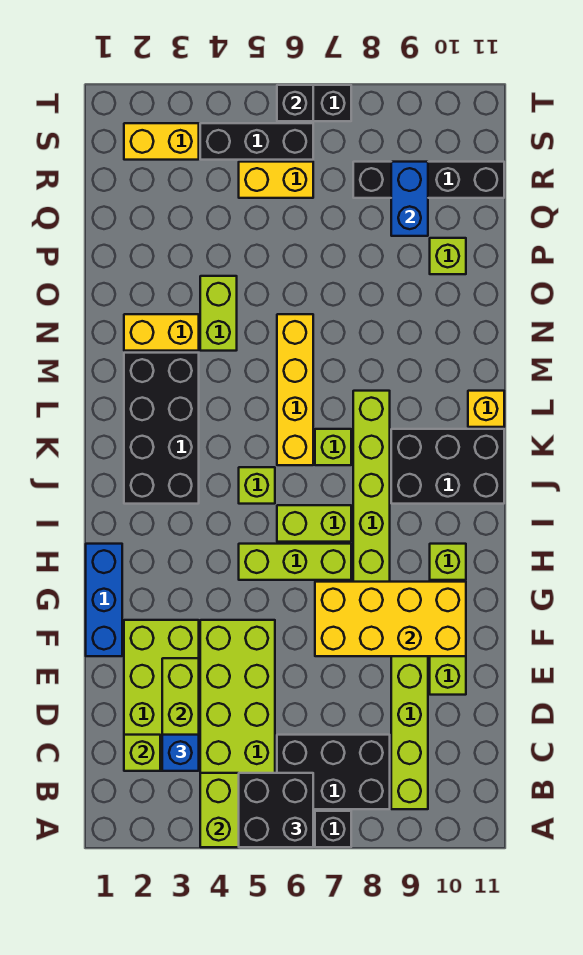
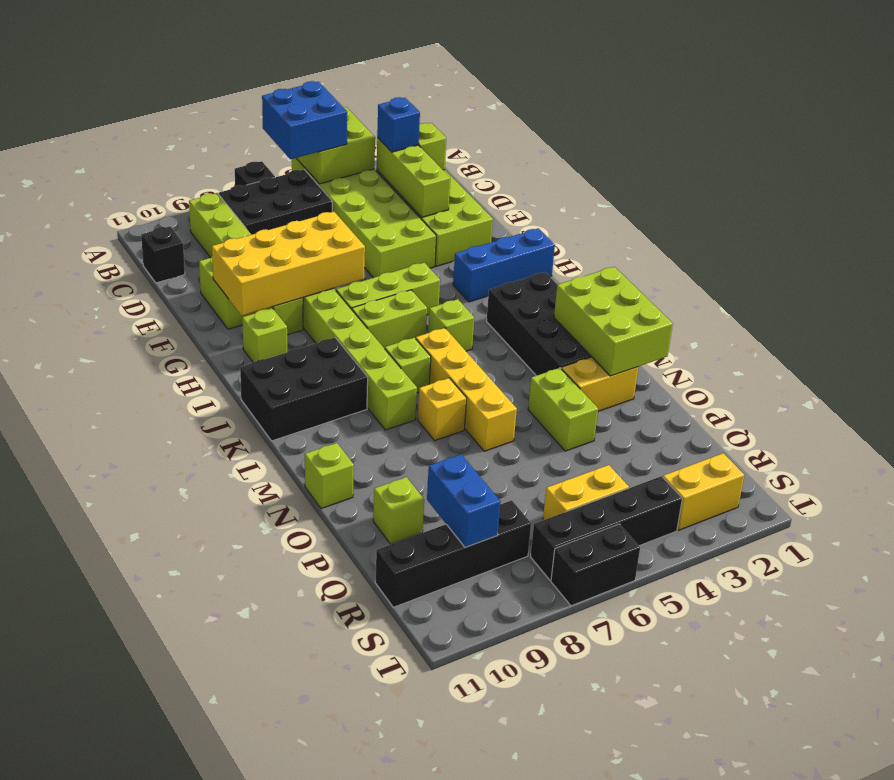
black brick A5:B6 level 3 -> blue brick A5:B6 level 3
blue brick F1:H1 level 1 -> blue brick H1:H3 level 1
none -> lime brick L1:N2 level 2
yellow brick L11 level 1 -> yellow brick M7 level 1
none -> lime brick N11 level 1
black brick S4:S6 level 1 -> black brick S4:S7 level 1
black brick T6 level 2 -> black brick C11 level 1

